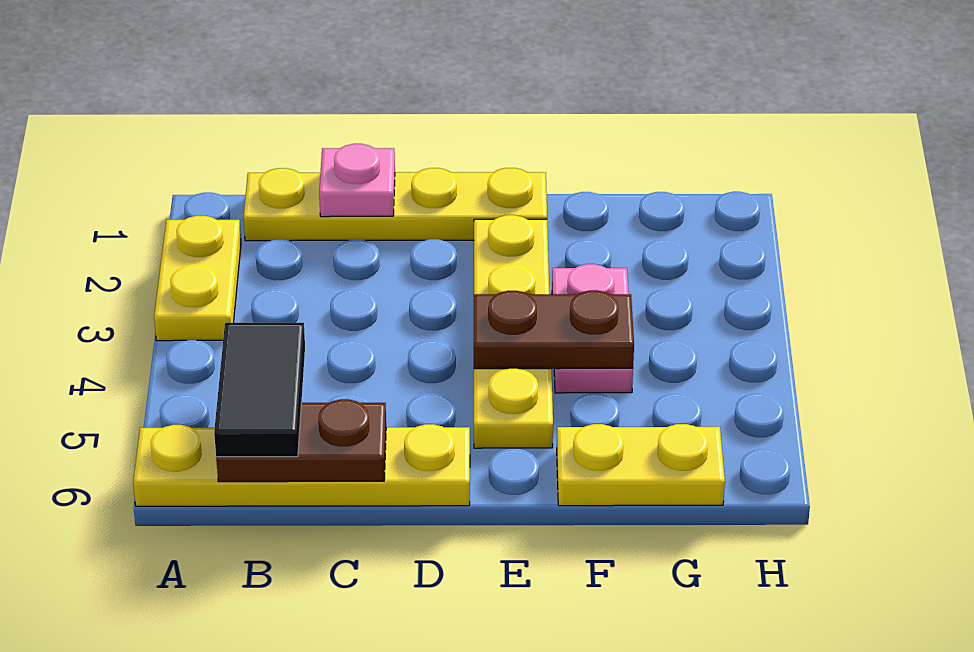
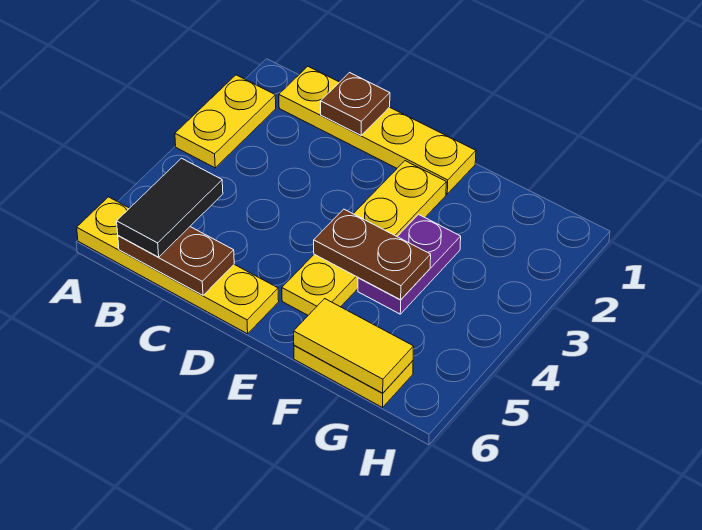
pink plate C1 level 2 -> brown plate C1 level 2
pink plate F3:F4 level 1 -> purple plate F3:F4 level 1
none -> yellow tile F6:G6 level 2

